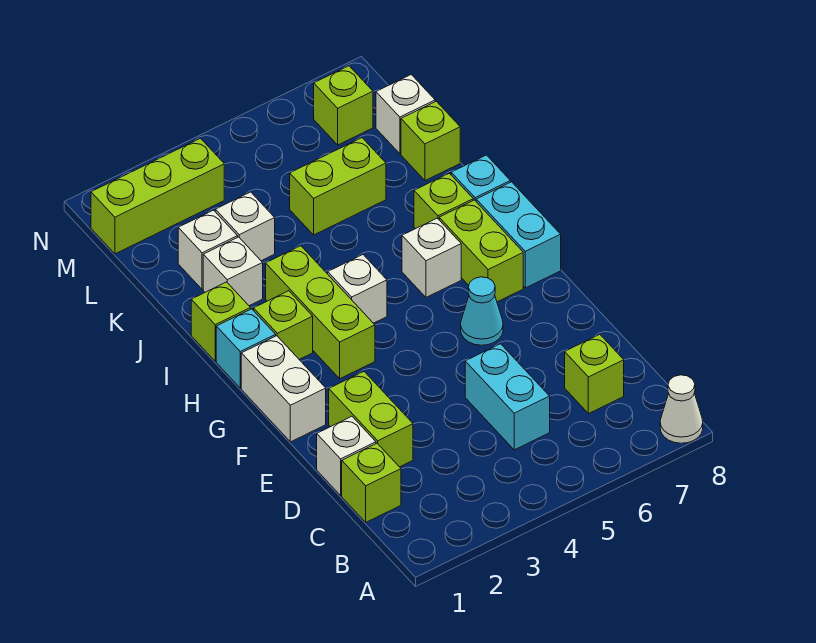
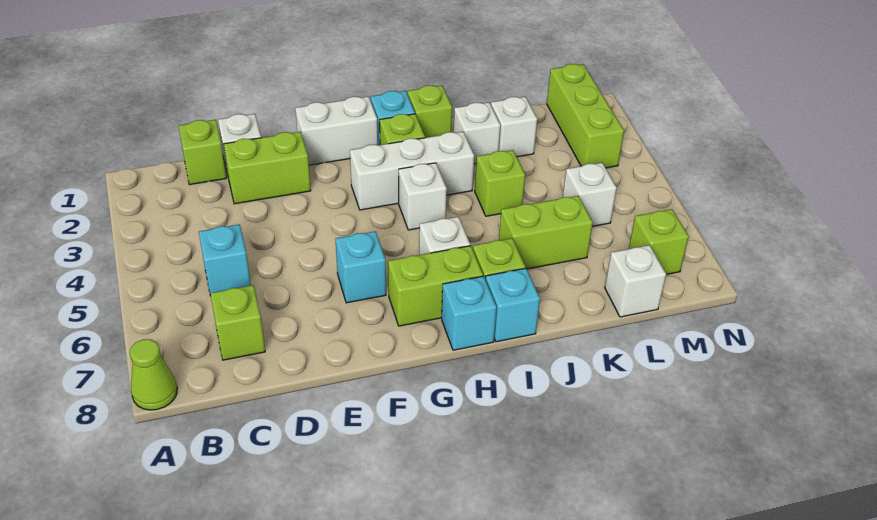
white cone A8 level 1 -> lime cone A8 level 1
cyan brick C5:D5 level 1 -> cyan brick C5 level 1
cyan cone F6 level 1 -> cyan brick F6 level 1
lime brick G3:I3 level 1 -> white brick G3:I3 level 1
cyan brick G8:H8 level 1 -> cyan brick H8 level 1
white brick K3 level 1 -> white brick L5 level 1
lime brick K5:K6 level 1 -> lime brick J6:K6 level 1
lime brick K8 level 1 -> lime brick J4 level 1

